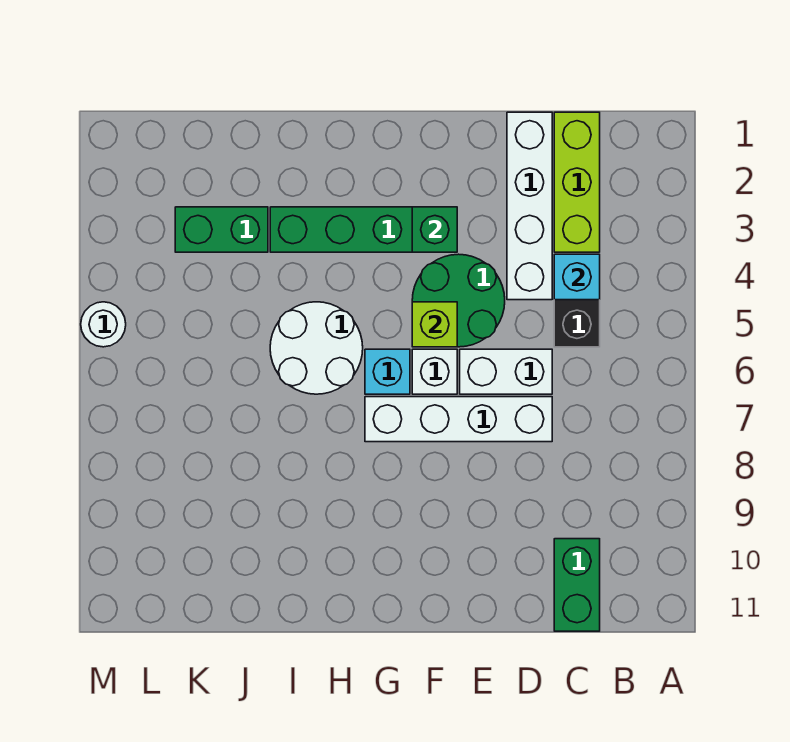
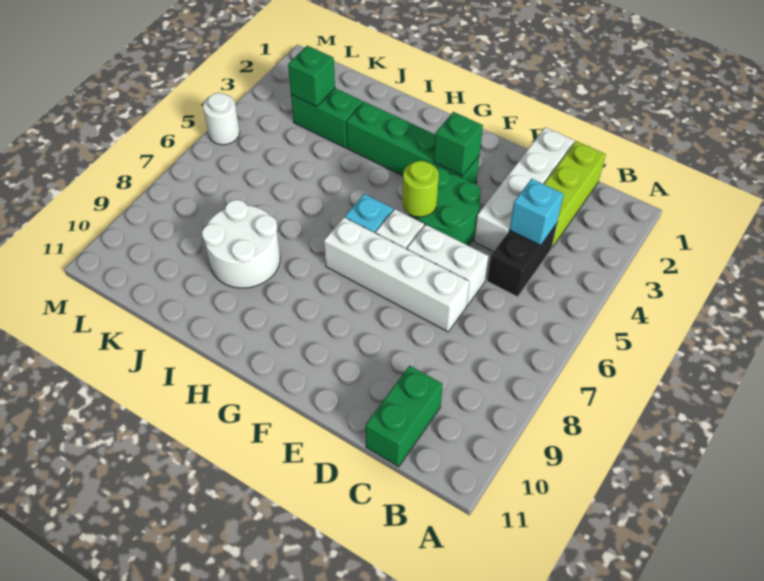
lime brick F5 level 2 -> lime round brick F5 level 2
white round brick H5:I6 level 1 -> white round brick I8:J9 level 1
none -> green brick K3 level 2

